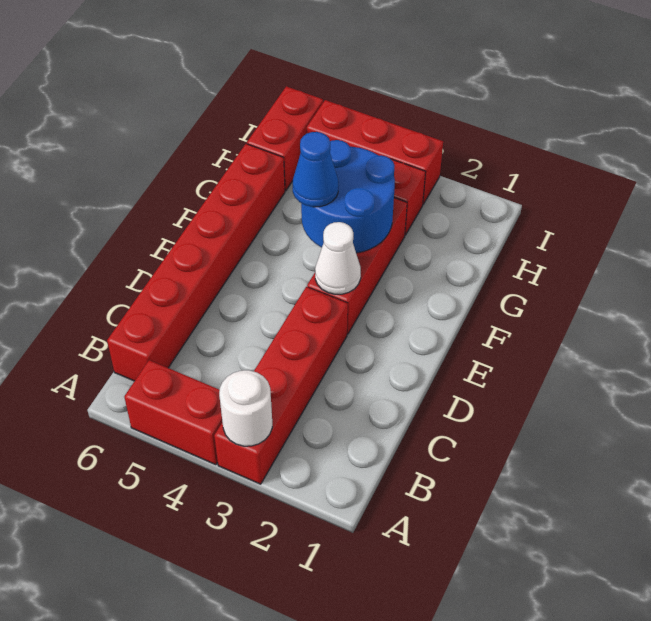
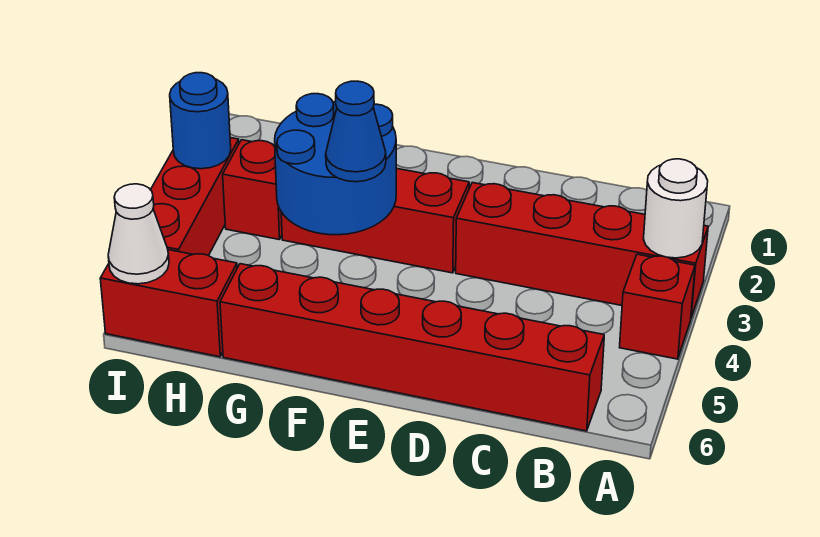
red brick A4:A5 level 1 -> red brick A4 level 1
white cone E3 level 2 -> white cone I6 level 2
none -> blue round brick I3 level 2

